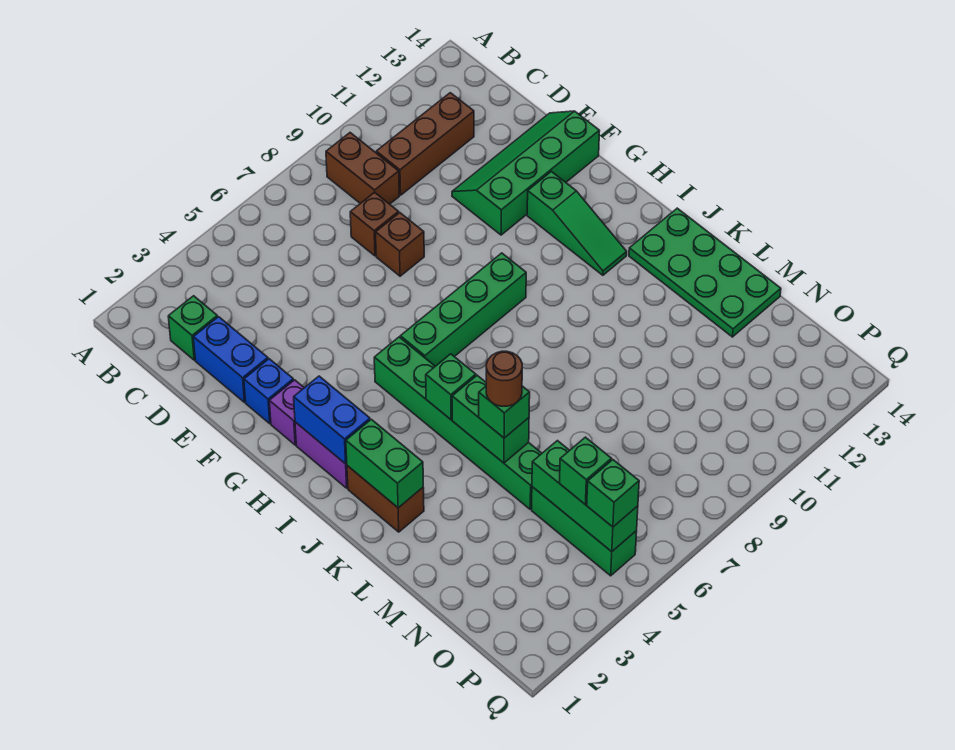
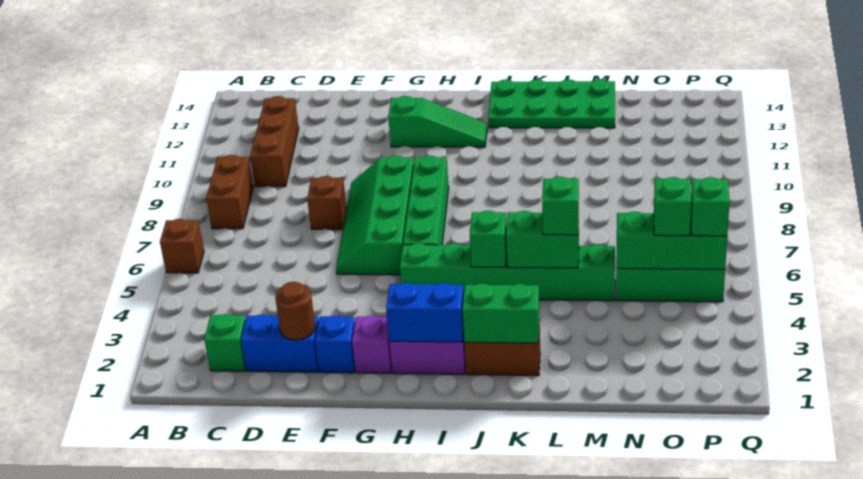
brown brick B9:C9 level 1 -> brown brick B8:B9 level 1
brown brick D8 level 1 -> brown brick A6 level 1
green slope E11:F14 level 1 top F -> green slope F6:G9 level 1 top G
brown round brick L5 level 4 -> brown round brick E2 level 2

